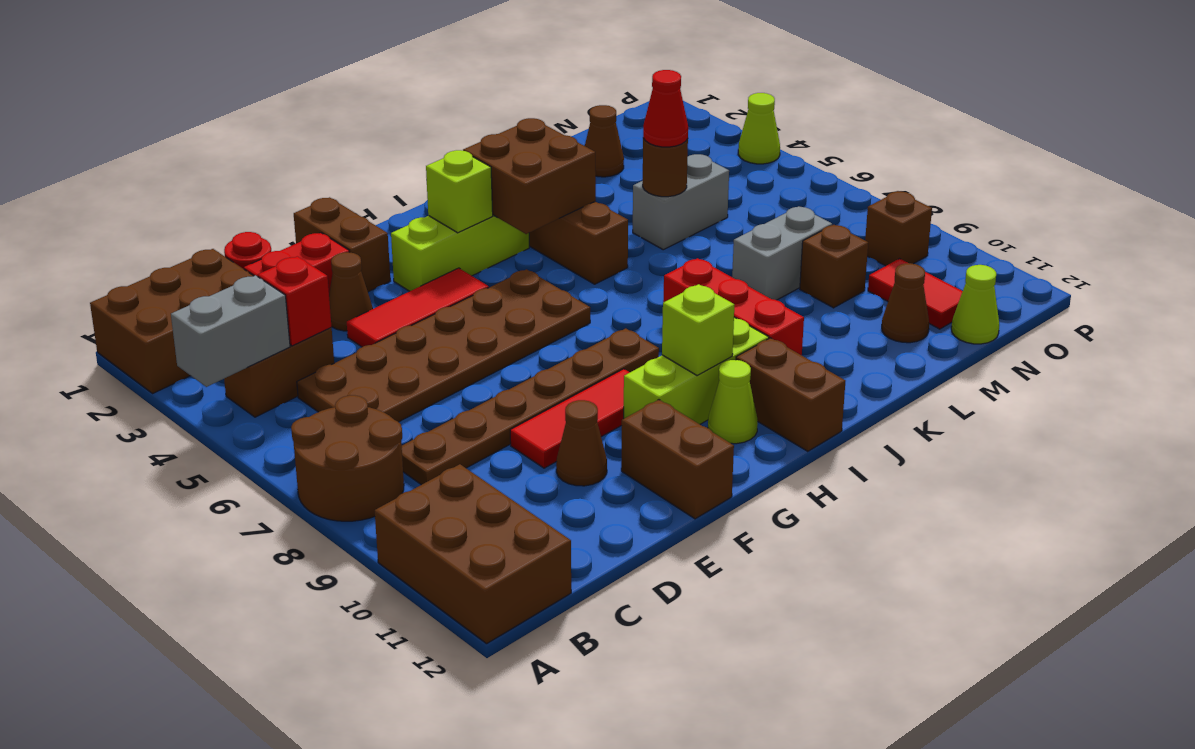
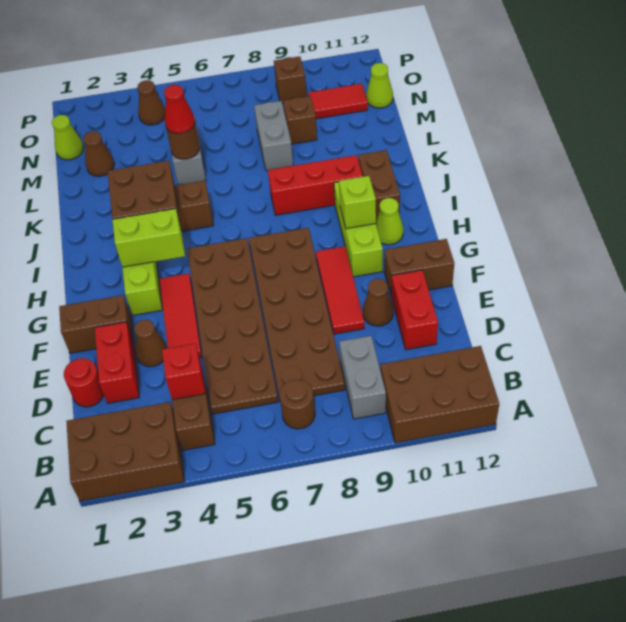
brown brick A1:C2 level 1 -> brown brick A1:B3 level 1
grey brick A4:B4 level 2 -> grey brick B9:C9 level 1
brown round brick A7:B8 level 1 -> brown round brick B7 level 1
brown plate C8:H8 level 1 -> brown plate C7:H8 level 1
none -> red brick D11:E11 level 1
lime brick H3 level 2 -> lime brick H3:H4 level 2
brown brick I11:I12 level 1 -> brown brick I11:J11 level 1
brown cone M11 level 1 -> brown cone O4 level 1
lime cone P4 level 1 -> lime cone N1 level 1

